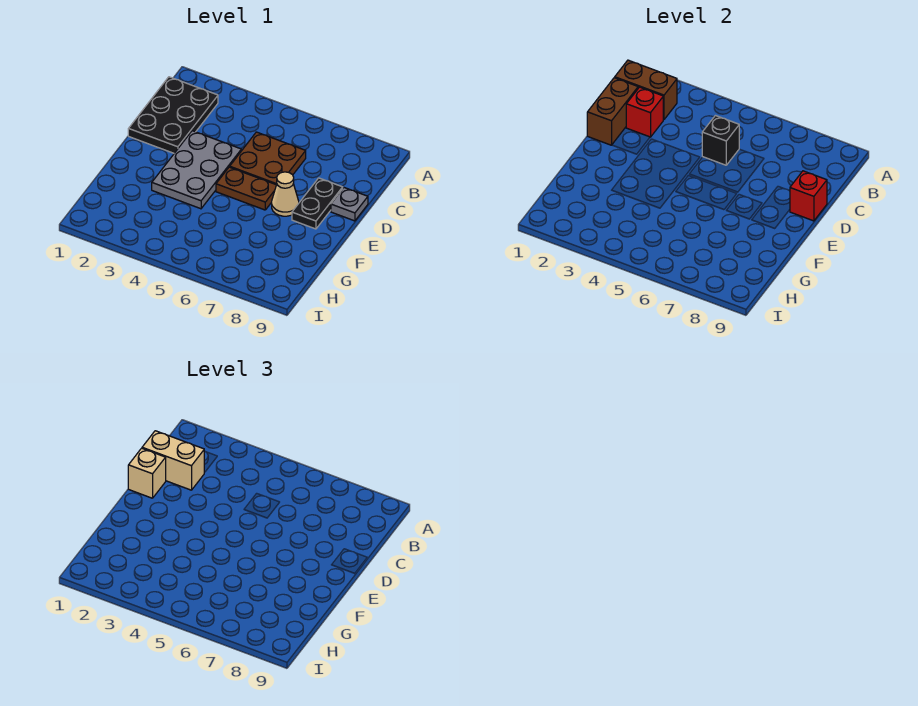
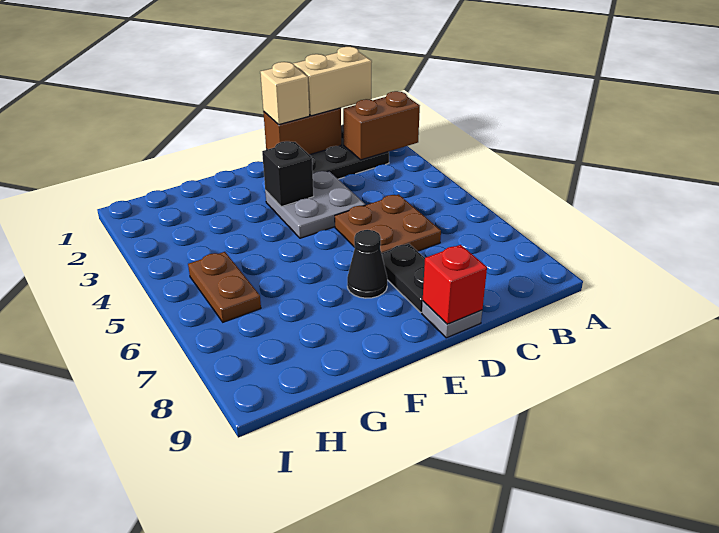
brown brick B1:B2 level 2 -> brown brick A2:B2 level 2
tan brick C1:C2 level 3 -> tan brick B1:C1 level 3
red brick C2 level 2 -> none
black brick C5 level 2 -> black brick E3 level 2
grey plate D3:F4 level 1 -> grey plate D3:E4 level 1
black plate D8:E8 level 1 -> black plate D7:D8 level 1
brown plate E5:E6 level 1 -> brown plate H5:H6 level 1
tan cone E7 level 1 -> black cone E7 level 1

